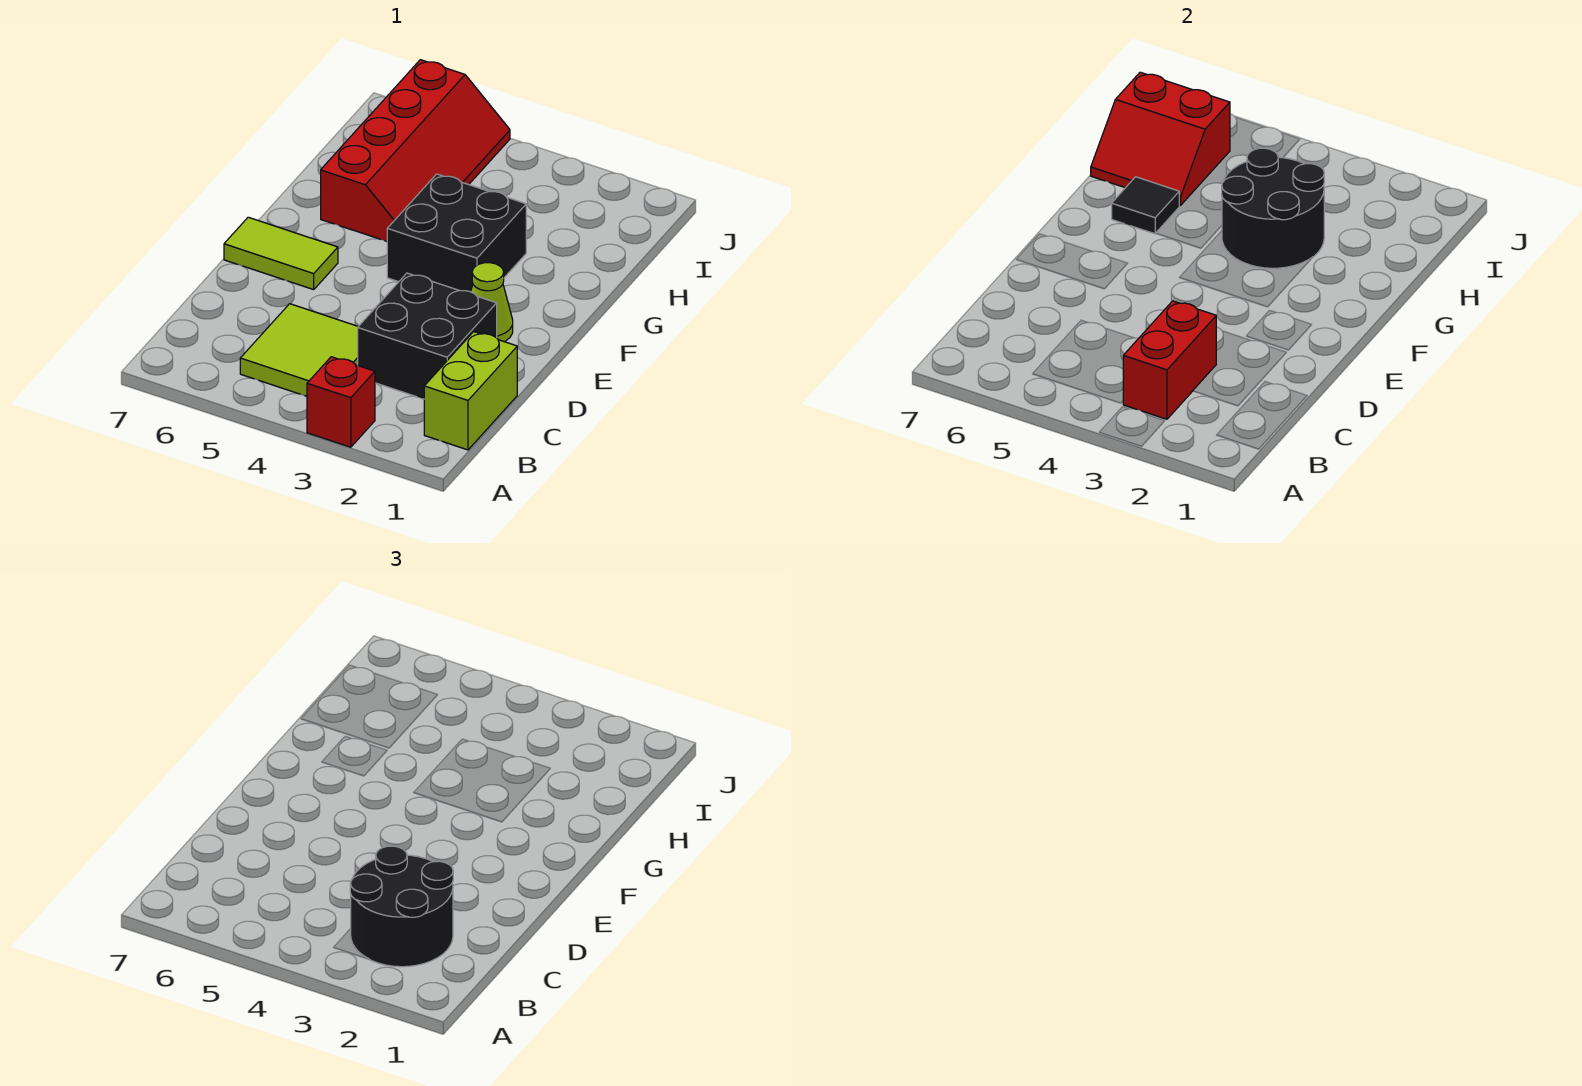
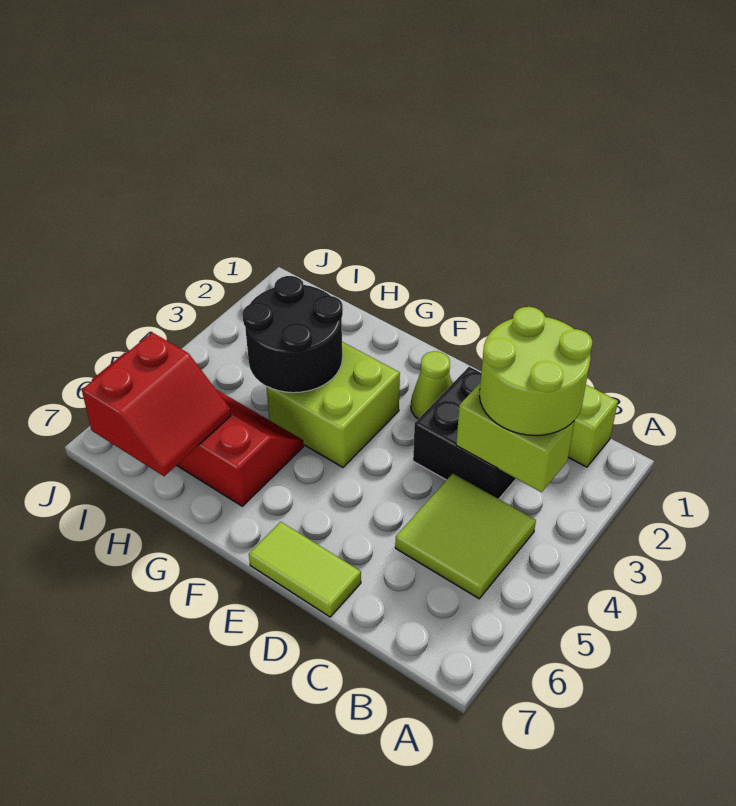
red brick A3 level 1 -> none
black round brick B2:C3 level 3 -> lime round brick B2:C3 level 3
red brick B3:C3 level 2 -> lime brick B3:C3 level 2
lime tile E6:E7 level 1 -> lime tile D7:E7 level 1
black brick F3:G4 level 1 -> lime brick F3:G4 level 1
black tile G6 level 2 -> none

